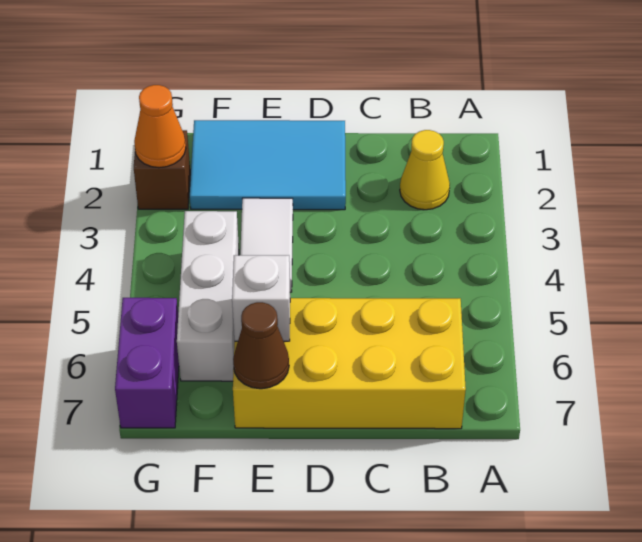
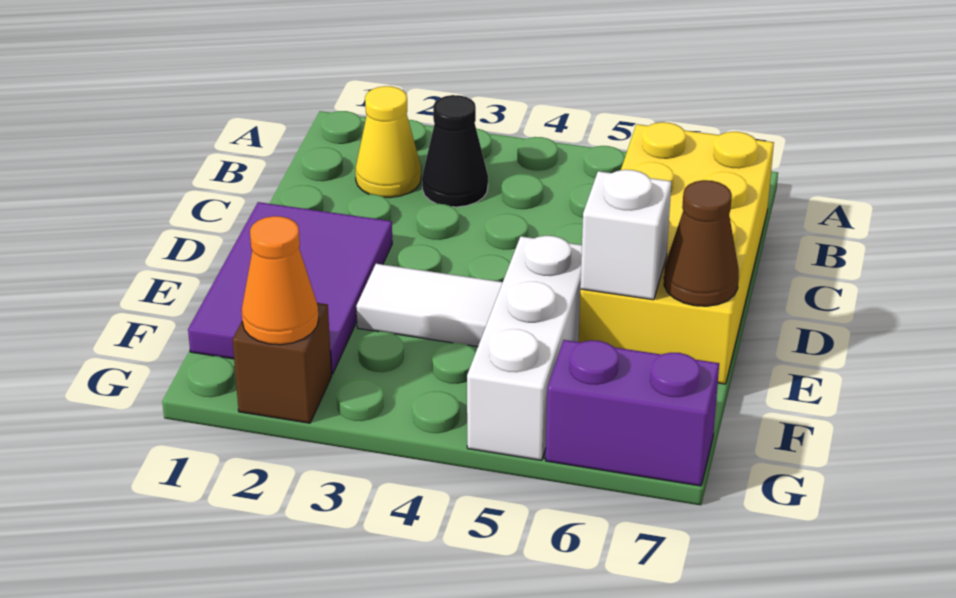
none -> black cone B3 level 1
cyan tile D1:F2 level 1 -> purple tile D1:F2 level 1
white brick F4:F6 level 1 -> white brick E5:G5 level 1

